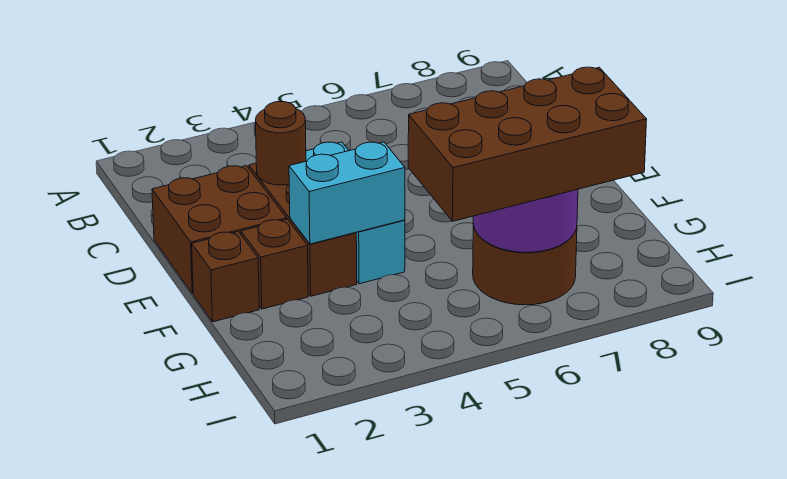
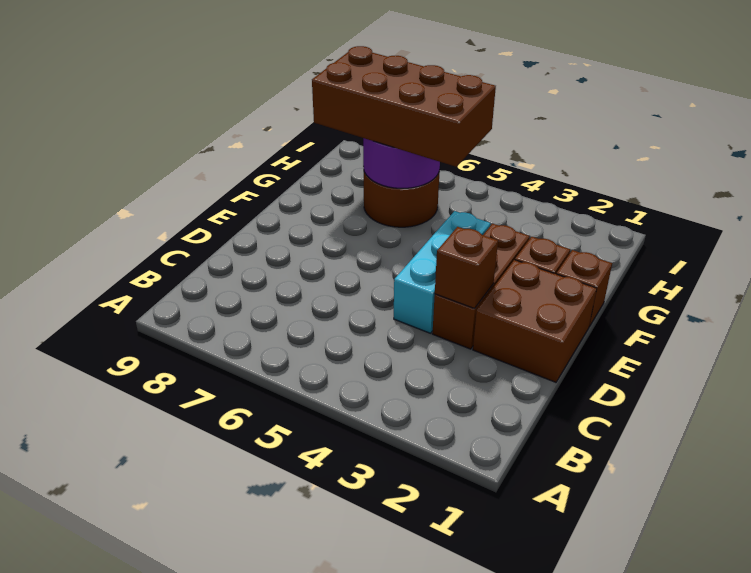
brown round brick D3 level 2 -> brown brick D3 level 2
cyan brick F3:F4 level 2 -> none

